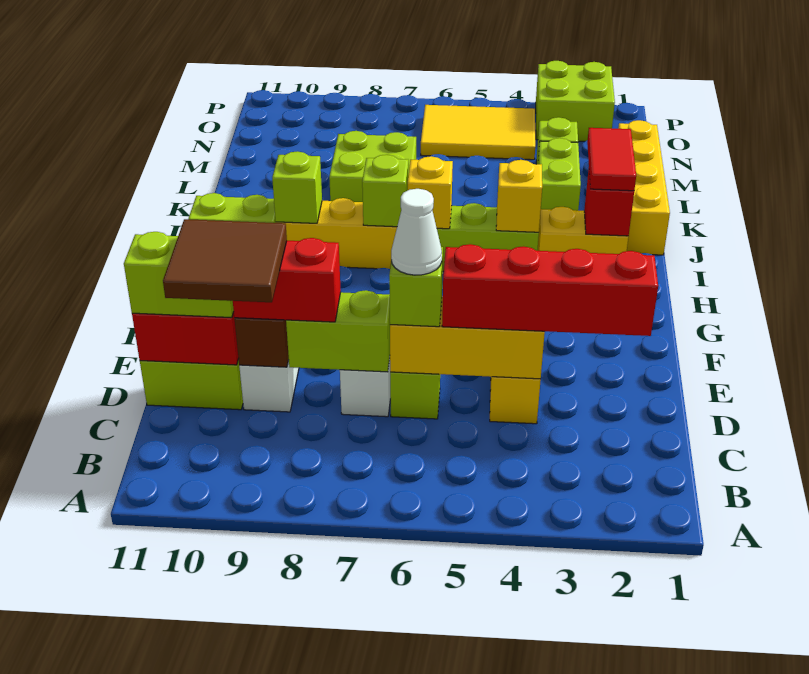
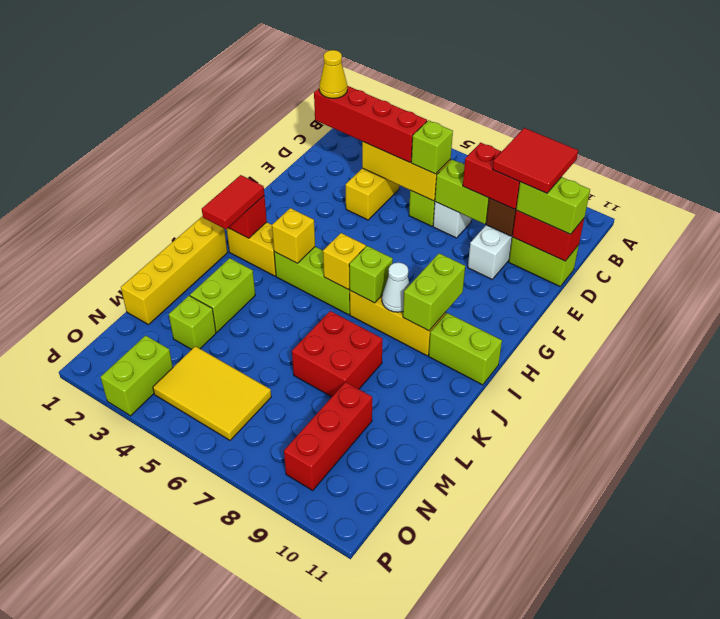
brown tile C9:D10 level 4 -> red tile C9:D10 level 4
none -> yellow cone D2 level 4
white cone D6 level 4 -> white cone I8 level 2
lime brick I9 level 2 -> lime brick H9:I9 level 2
lime brick K7:L8 level 1 -> red brick K7:L8 level 1
none -> red brick M9:O9 level 1
lime brick O2:P3 level 1 -> lime brick O3:P3 level 1

